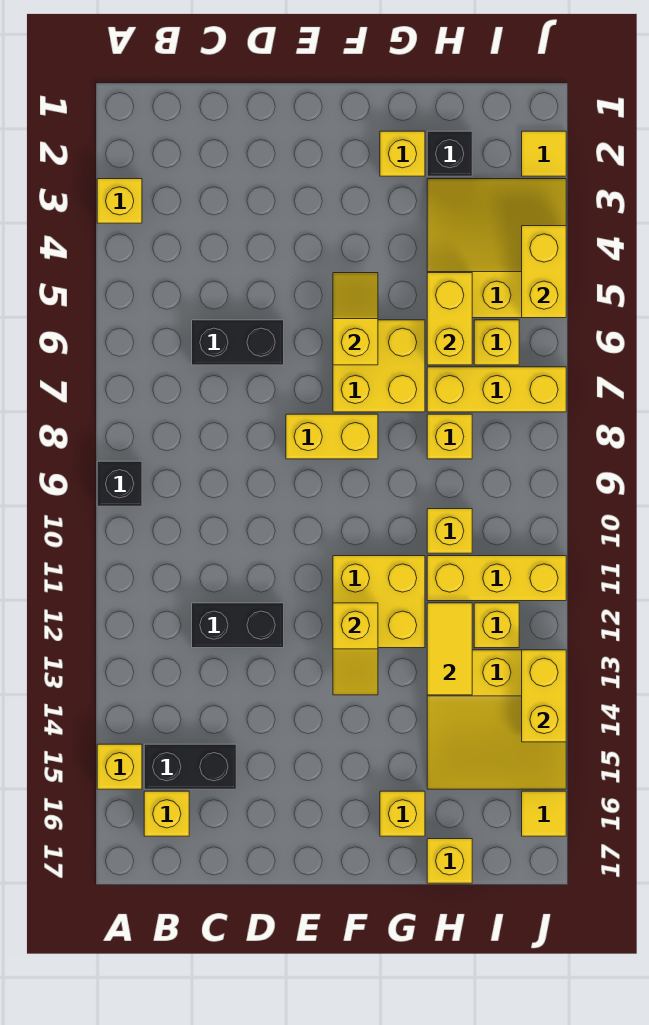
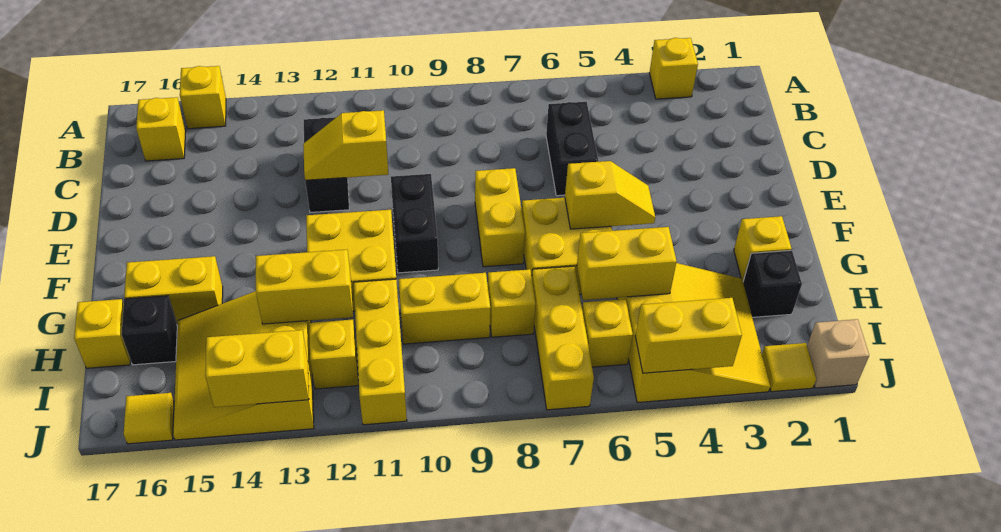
black brick A9 level 1 -> black brick H16 level 1
black brick B15:C15 level 1 -> black brick E10:F10 level 1
yellow slope F12:F13 level 2 top 12 -> yellow slope D11:D12 level 2 top 11
yellow brick G16 level 1 -> yellow brick G15:G16 level 1
yellow brick H10 level 1 -> yellow brick H9:H10 level 1
yellow tile H12:H13 level 2 -> yellow brick H12:H13 level 2
none -> tan brick J1 level 1

